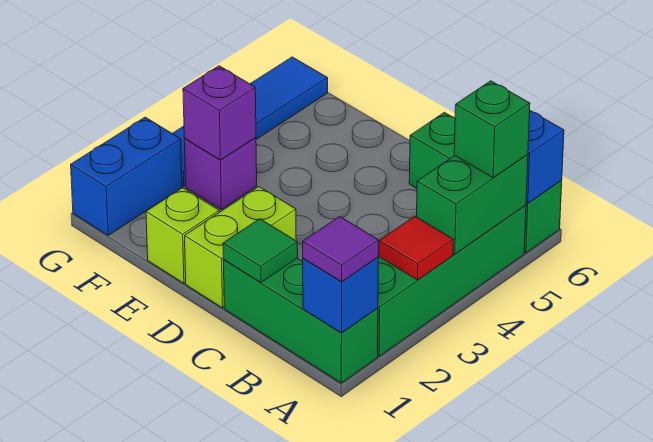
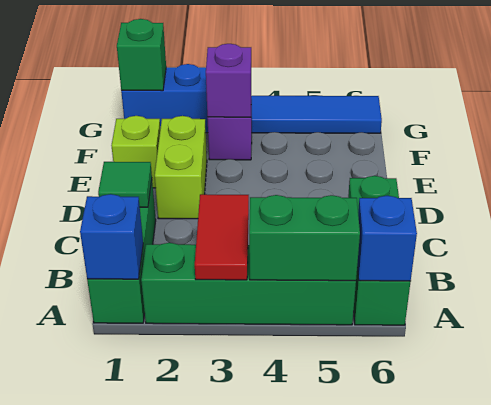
purple tile A1 level 3 -> none
red tile A3 level 2 -> red tile A3:B3 level 2
green brick A5 level 3 -> green brick G1 level 2
lime brick D1:D2 level 1 -> lime brick D2:E2 level 1

